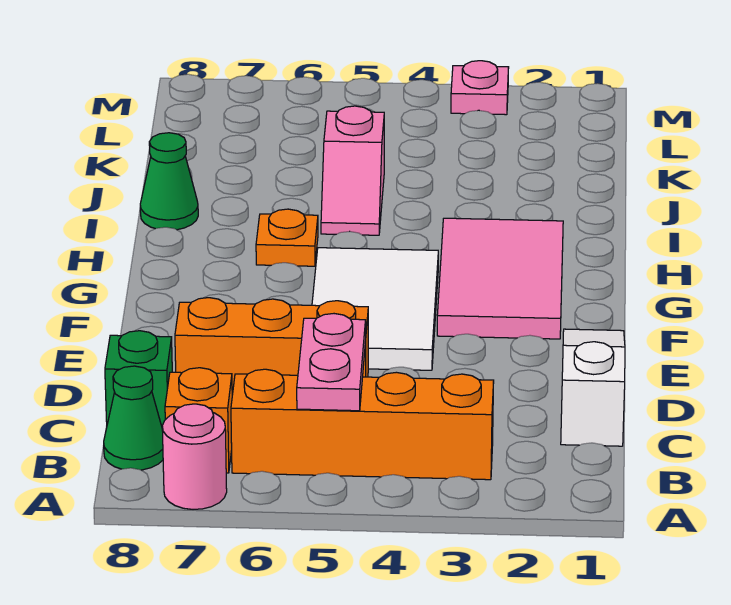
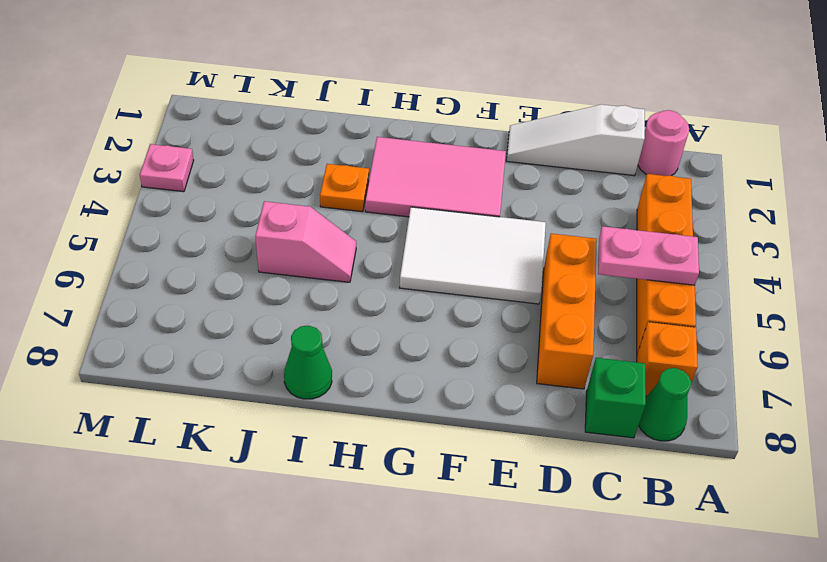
pink round brick A7 level 1 -> pink round brick B1 level 1
orange plate H6 level 1 -> orange plate I3 level 1

